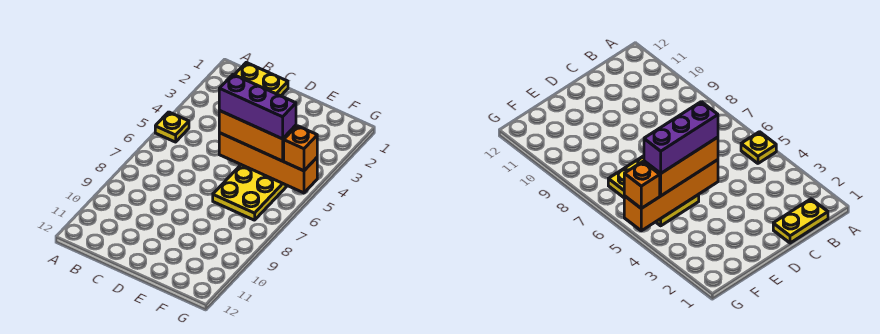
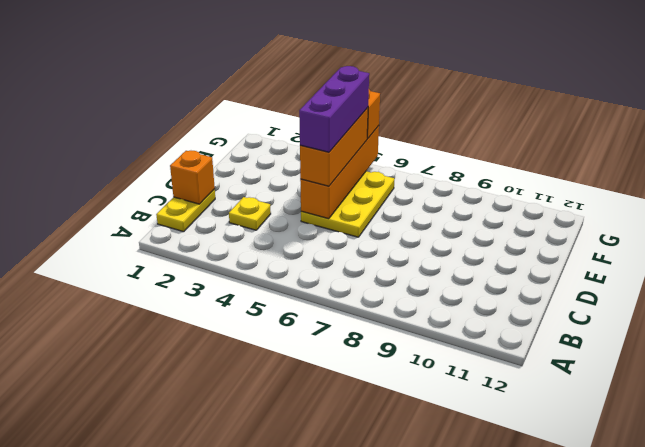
yellow plate A5 level 1 -> yellow plate C3 level 1
none -> orange brick C1 level 2
yellow plate E5:F7 level 1 -> yellow plate D5:F6 level 1

